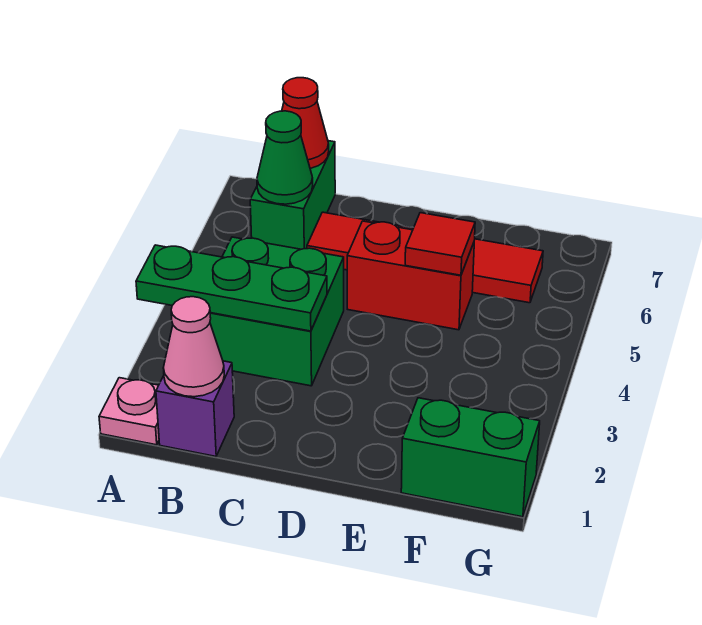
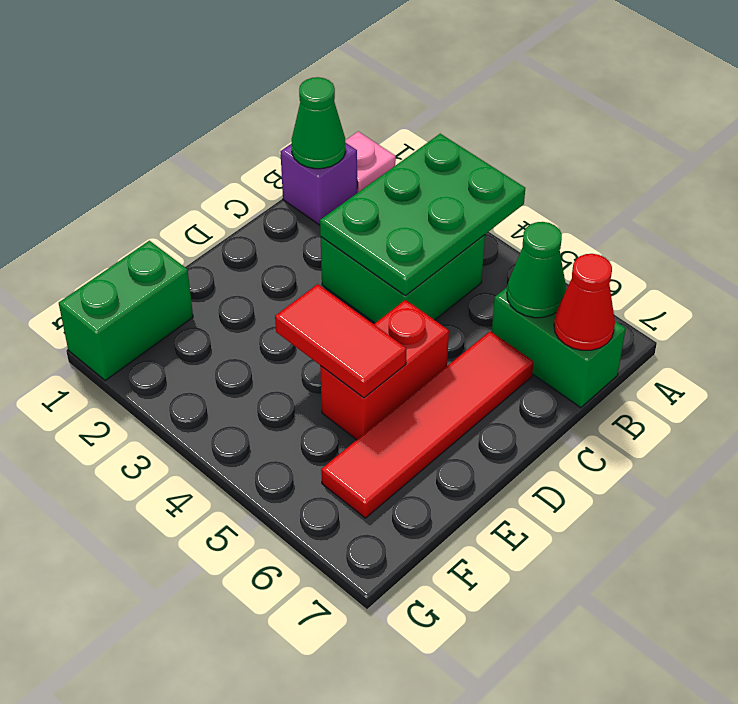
green plate A3:C3 level 2 -> green plate A3:C4 level 2
pink cone B1 level 2 -> green cone B1 level 2
red tile E5 level 2 -> red tile E4:E5 level 2

